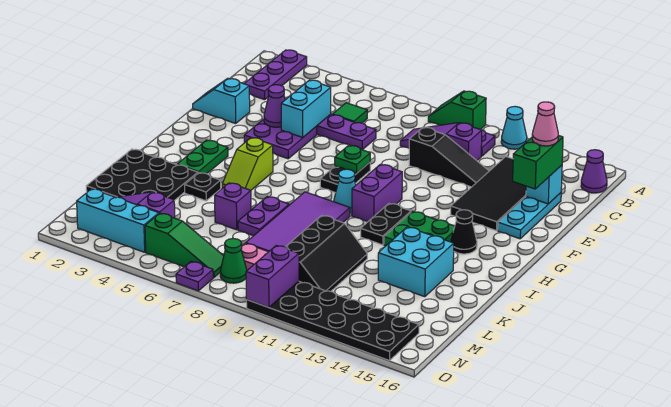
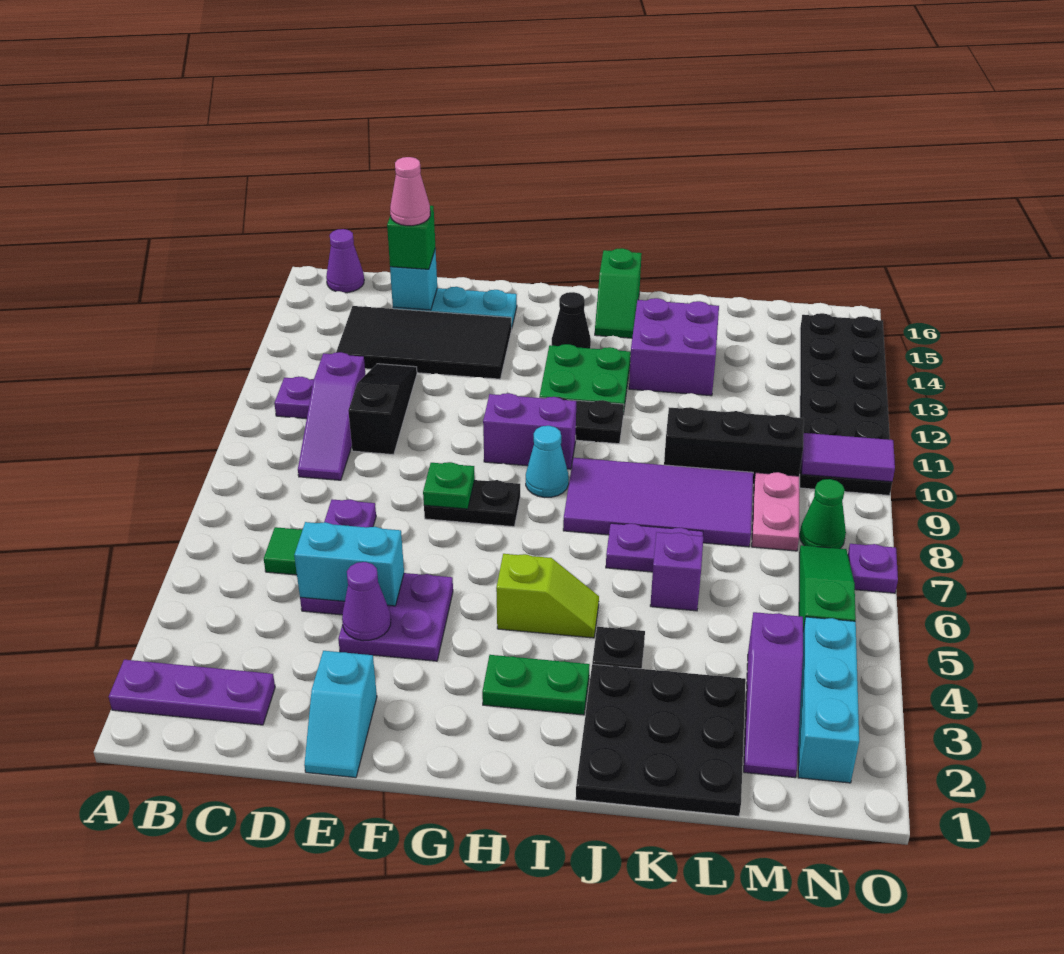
green slope A9:A10 level 1 top 10 -> green slope I15:I16 level 1 top 16
cyan cone A12 level 1 -> none
green brick D15:E15 level 3 -> green brick D15 level 3
cyan brick J13:K14 level 1 -> purple brick J13:K14 level 1
purple brick N10:O10 level 2 -> purple tile N10:O10 level 2

